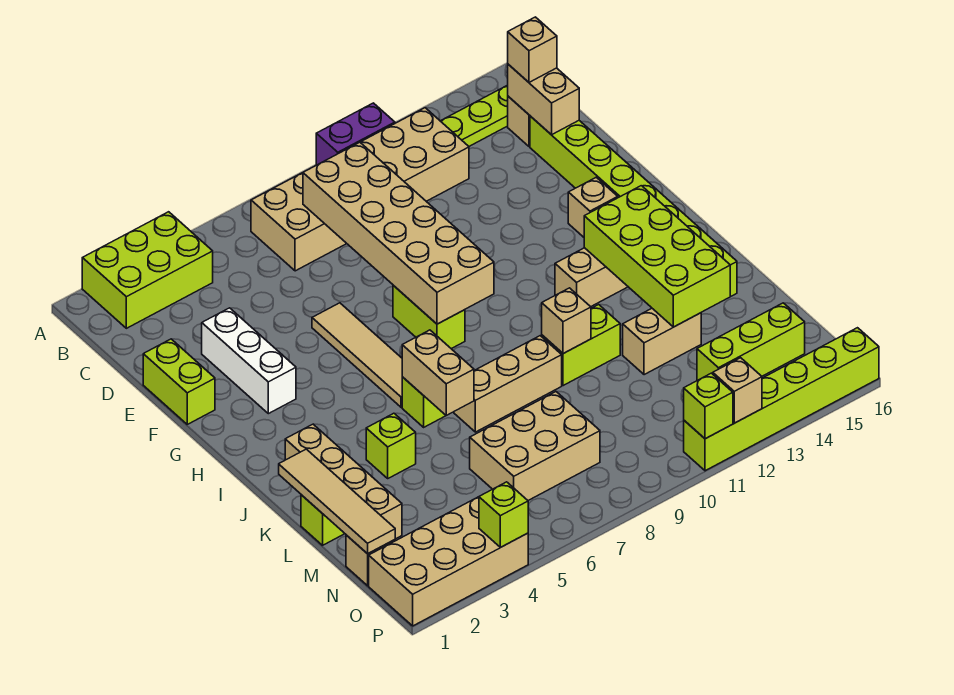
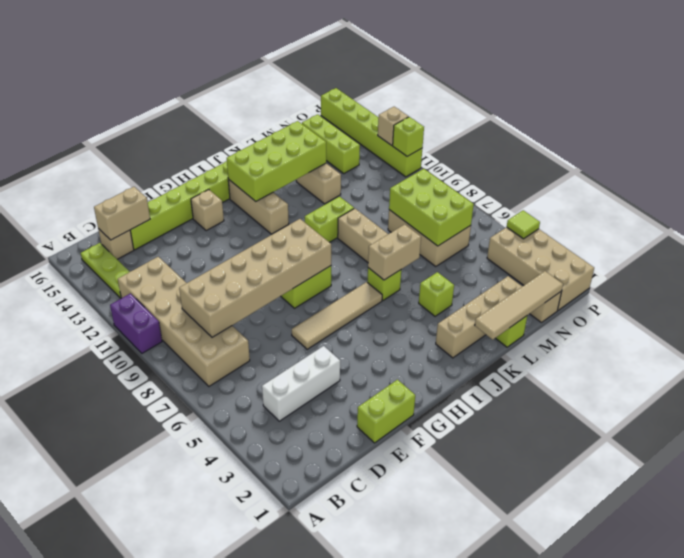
lime brick A2:B4 level 1 -> lime brick M6:N8 level 2
tan brick C15 level 3 -> none
white brick E3:G3 level 1 -> white brick C4:E4 level 1
lime brick K10:K11 level 1 -> lime brick J10:K10 level 1
tan brick K10 level 2 -> none
lime brick P4 level 2 -> lime tile P4 level 2

